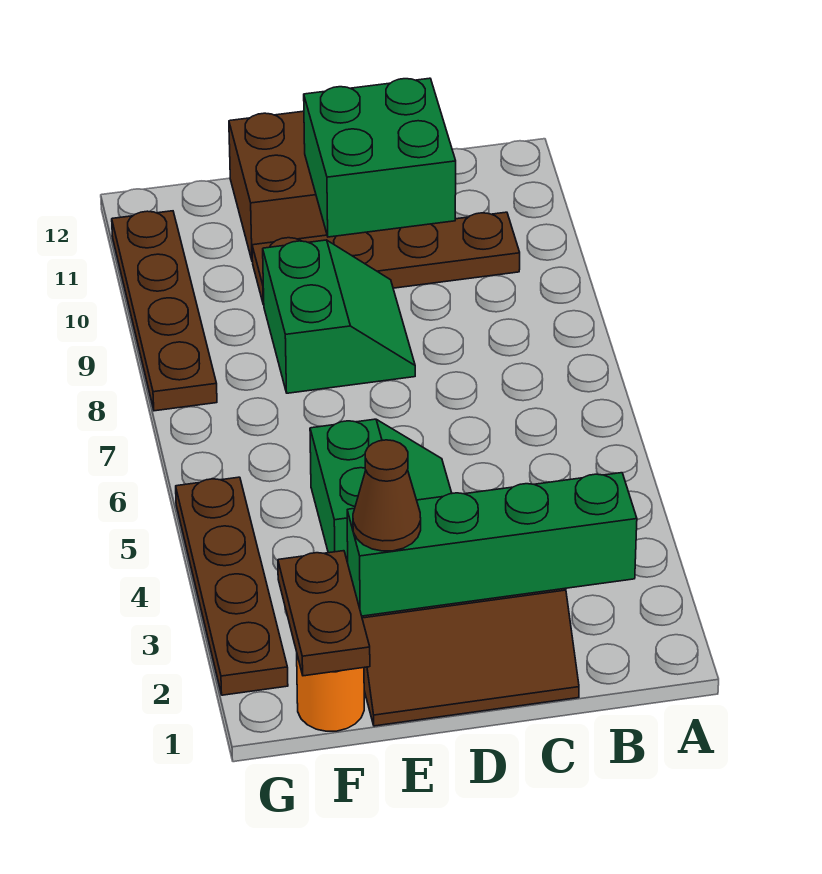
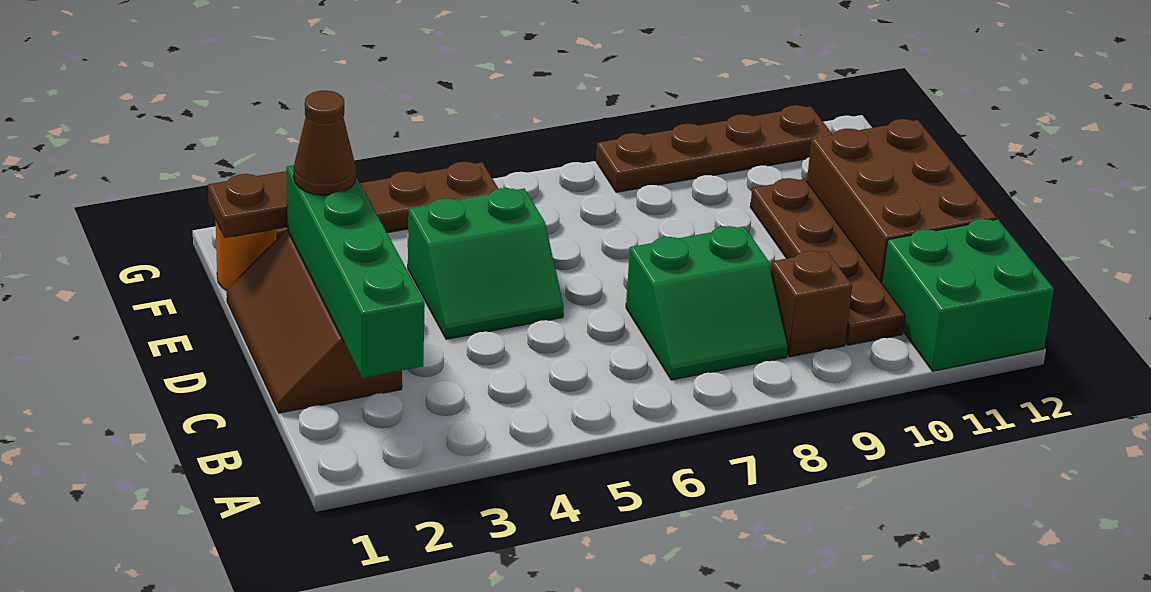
none -> brown brick B9 level 1
green brick C10:D11 level 2 -> green brick A11:B12 level 1
green slope D8:E9 level 1 top E -> green slope B7:C8 level 1 top C

